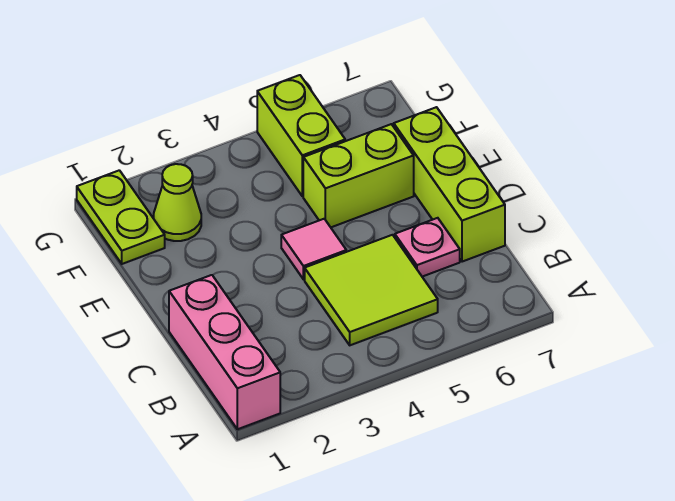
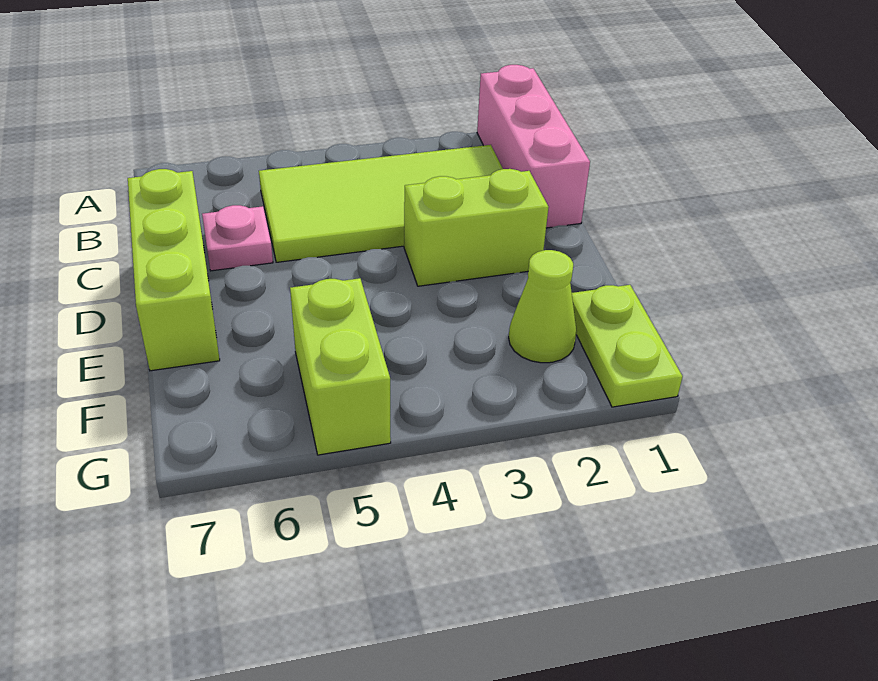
lime tile B4:C5 level 1 -> lime tile B2:C5 level 1
pink tile D4 level 1 -> none
lime brick E5:E6 level 1 -> lime brick D2:D3 level 1

